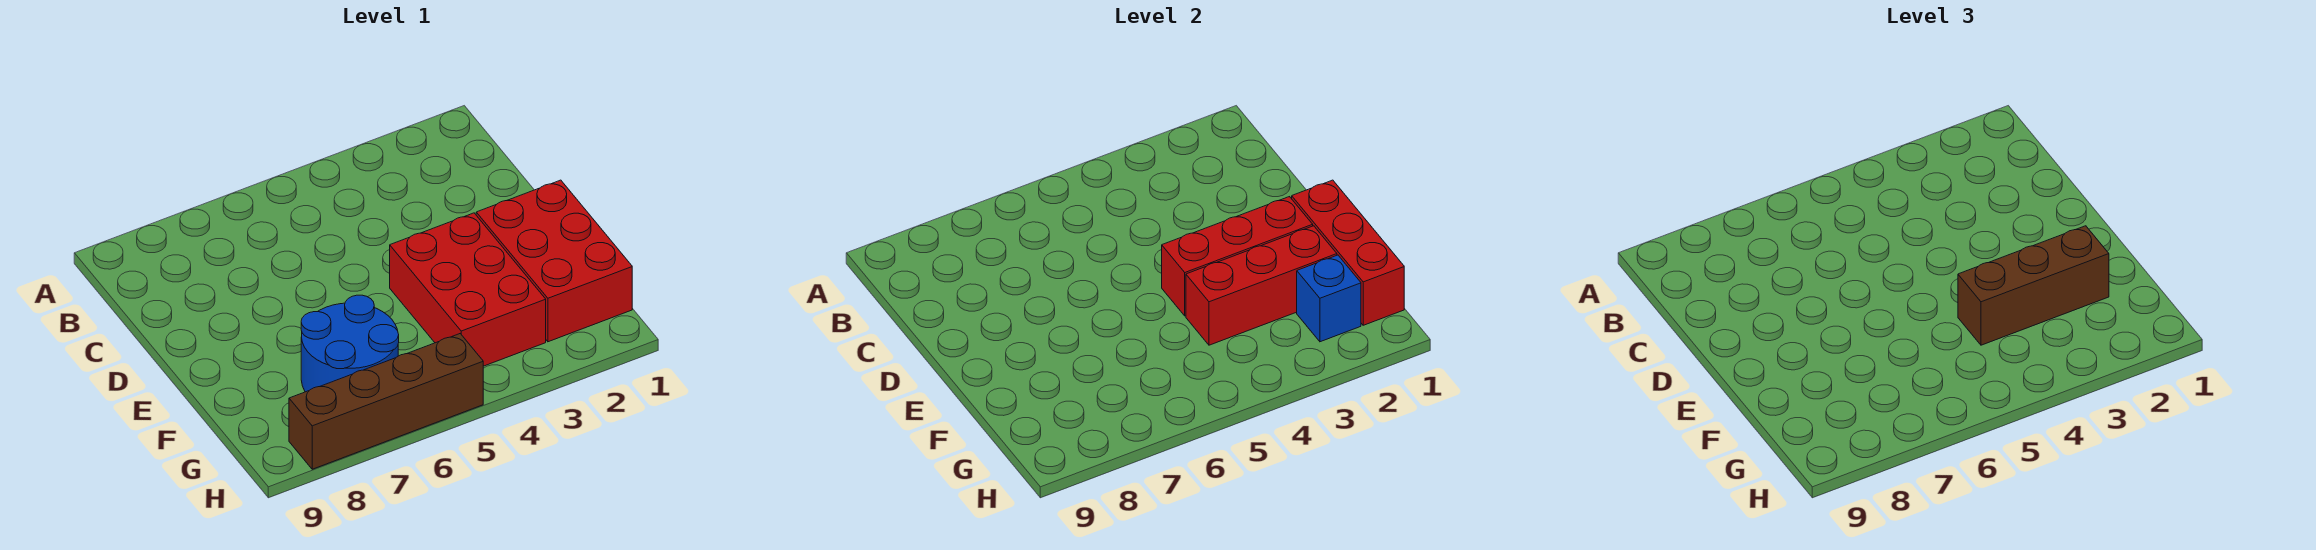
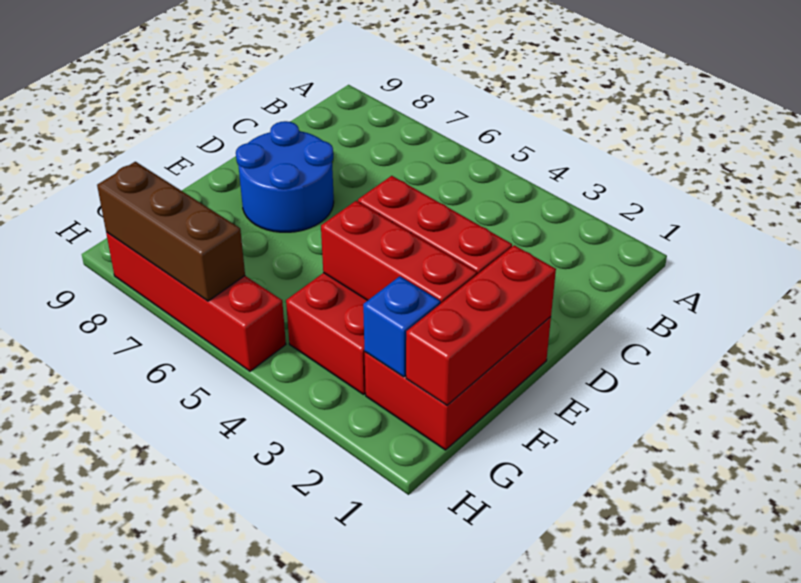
brown brick F2:F4 level 3 -> brown brick H6:H8 level 2
blue round brick F6:G7 level 1 -> blue round brick D7:E8 level 1
brown brick H5:H8 level 1 -> red brick H5:H8 level 1

